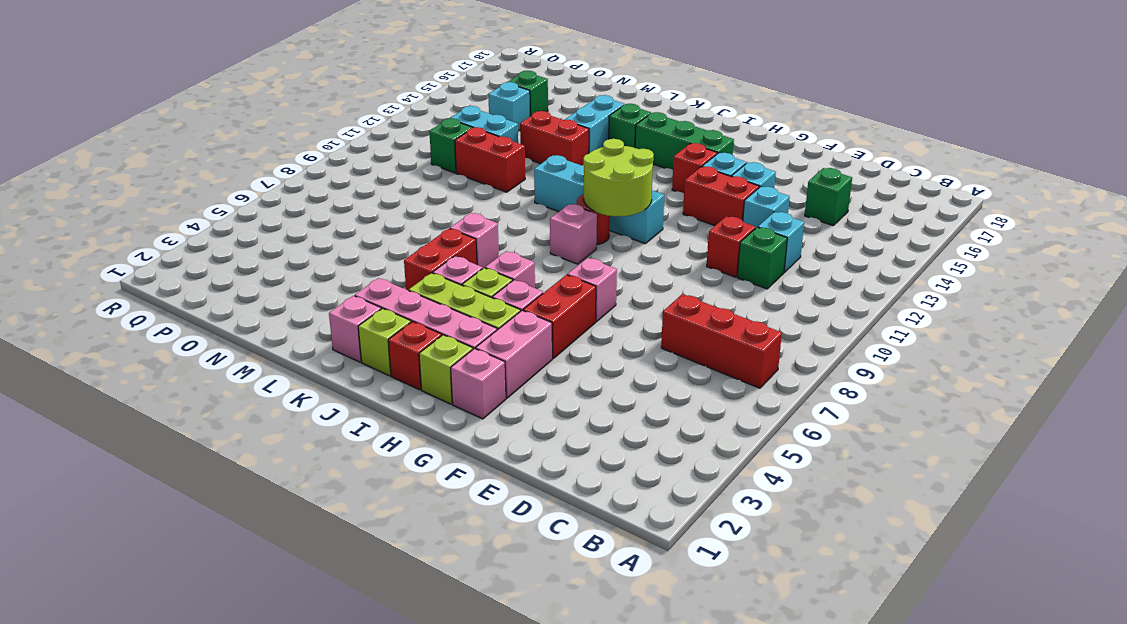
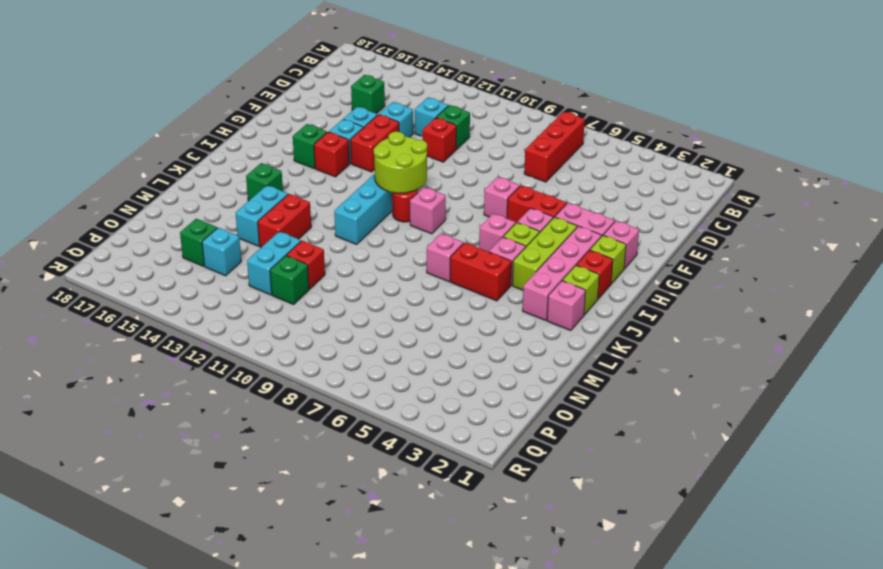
green brick H15:J15 level 1 -> green brick H15 level 1
cyan brick L14:L15 level 1 -> cyan brick L14:M14 level 1
red brick M11:N11 level 1 -> red brick N11 level 1

